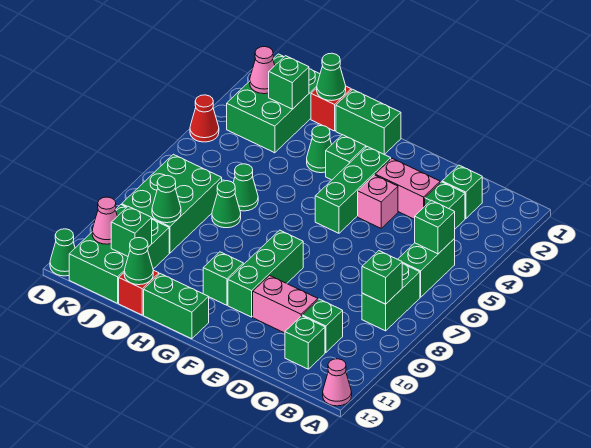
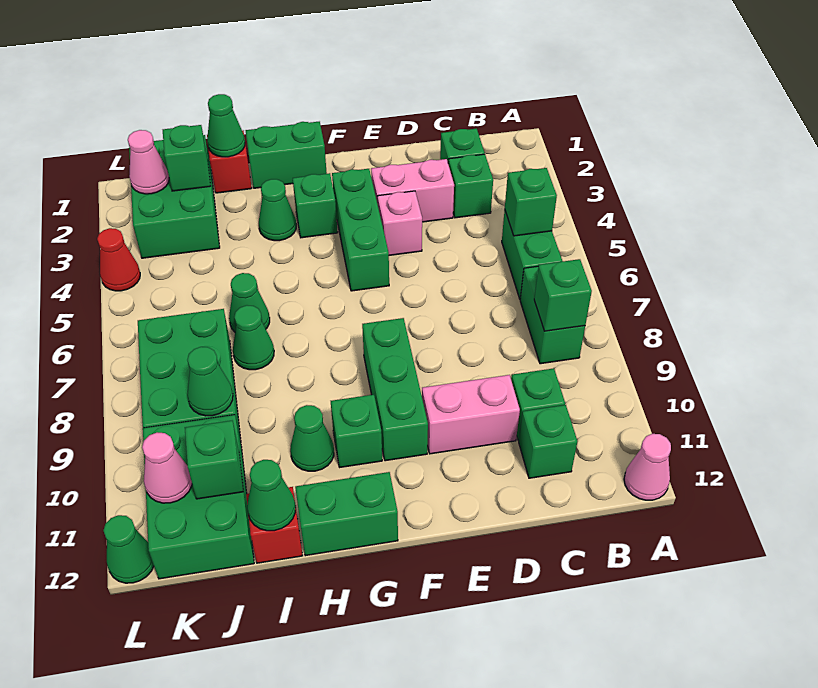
none -> green cone H10 level 1

